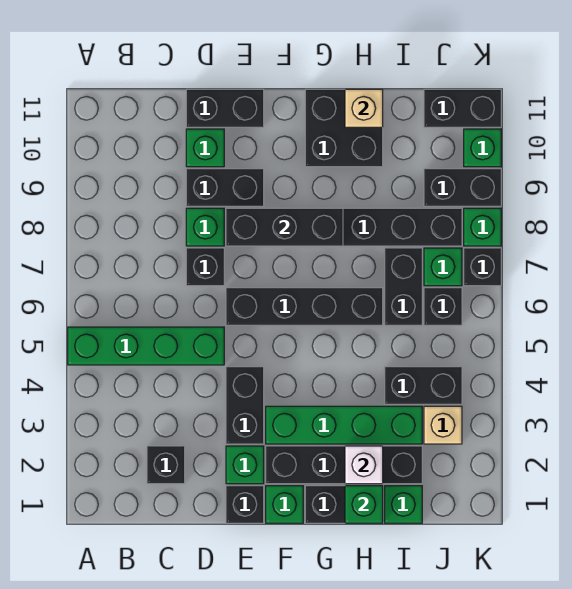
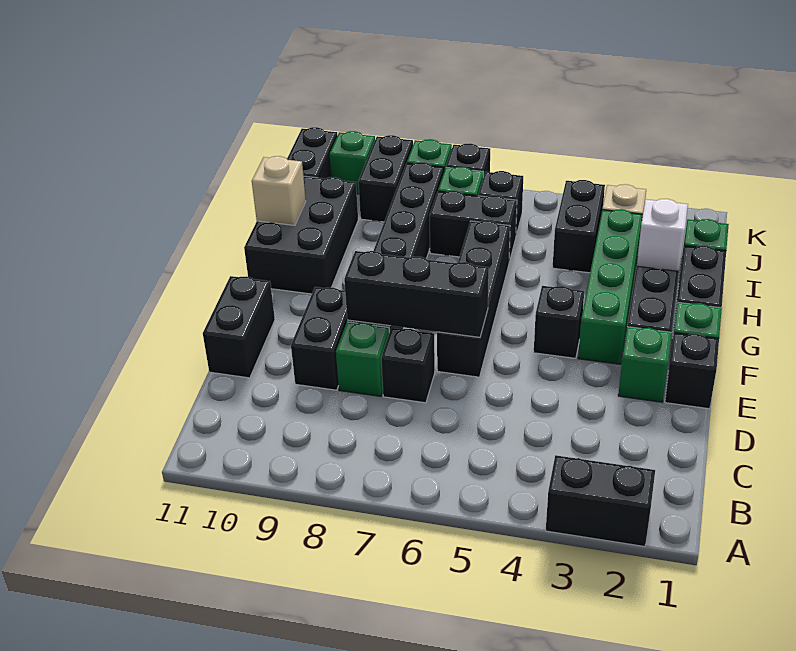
green brick A5:D5 level 1 -> none
black brick C2 level 1 -> black brick F4 level 1
green brick D10 level 1 -> none
black brick E3:E4 level 1 -> black brick A2:A3 level 1
black brick E8:G8 level 2 -> black brick E6:E8 level 2
black brick G10:H11 level 1 -> black brick G10:I11 level 1
green brick H1 level 2 -> none

